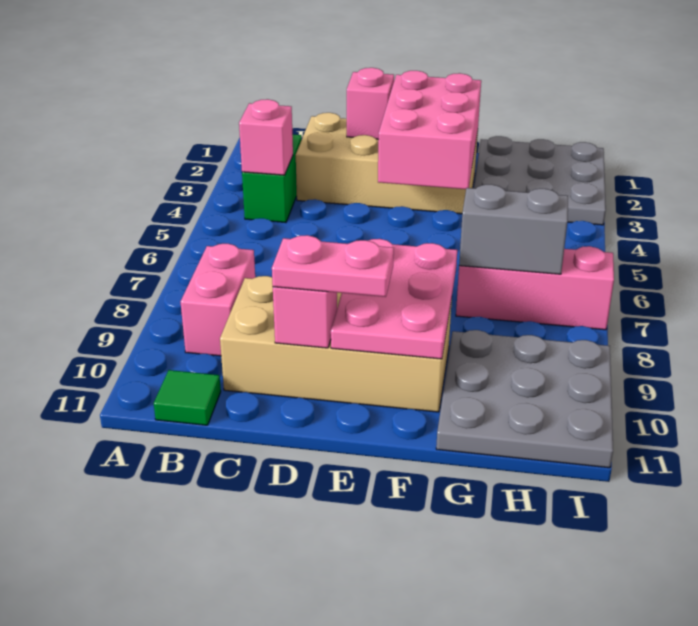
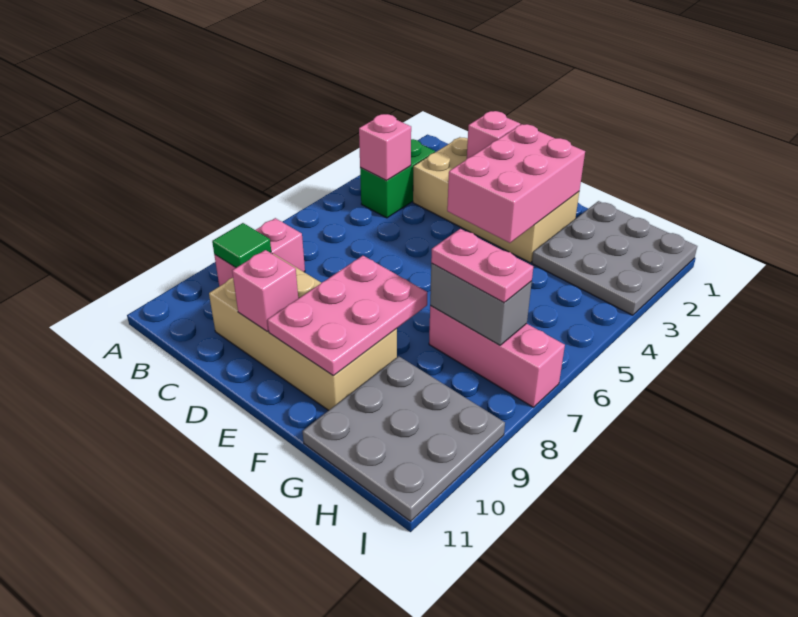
green tile B11 level 1 -> green tile B9 level 2
pink plate D10:E10 level 3 -> pink plate G7:H7 level 3

